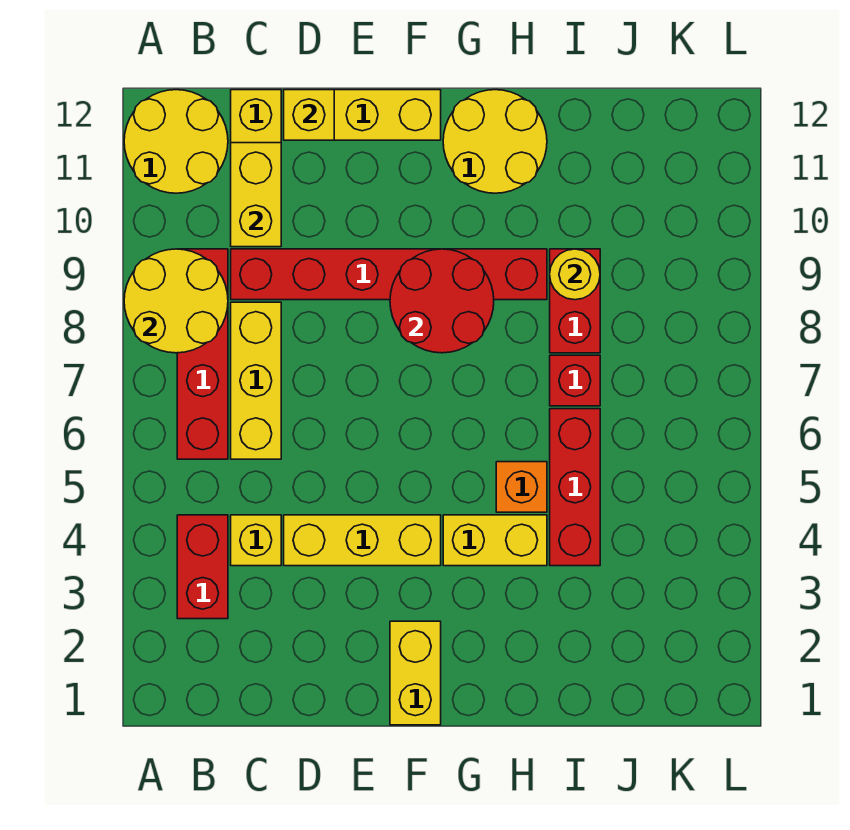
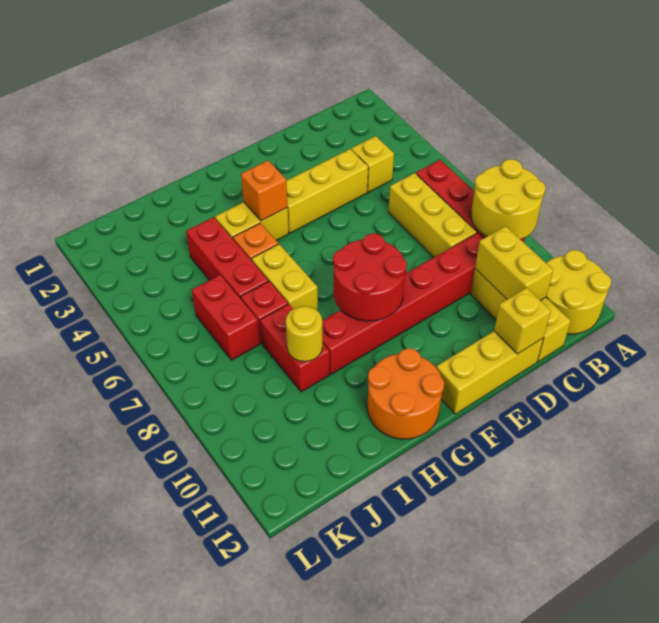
red brick B3:B4 level 1 -> red brick J6:J7 level 1
yellow brick F1:F2 level 1 -> yellow brick H6:H7 level 1
none -> orange brick G4 level 2
yellow round brick G11:H12 level 1 -> orange round brick G11:H12 level 1

